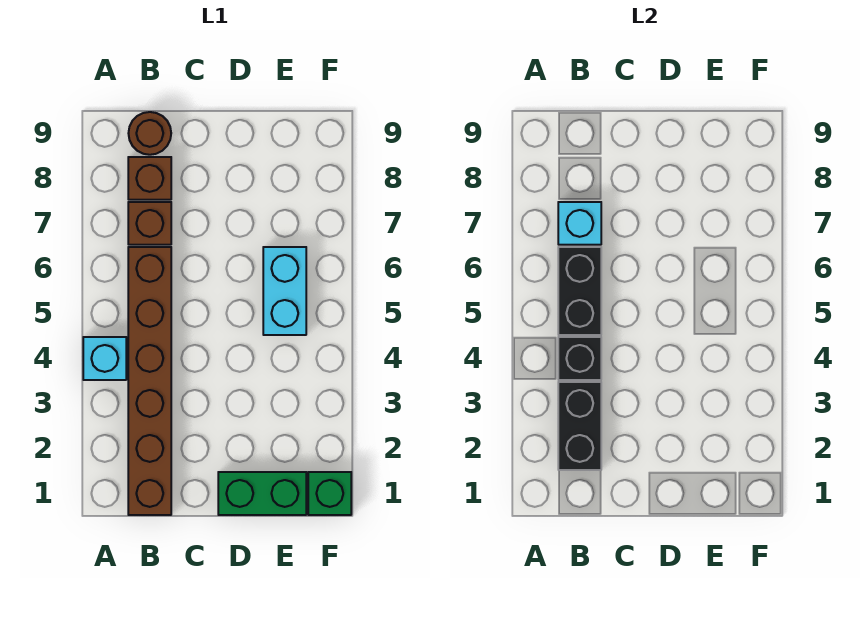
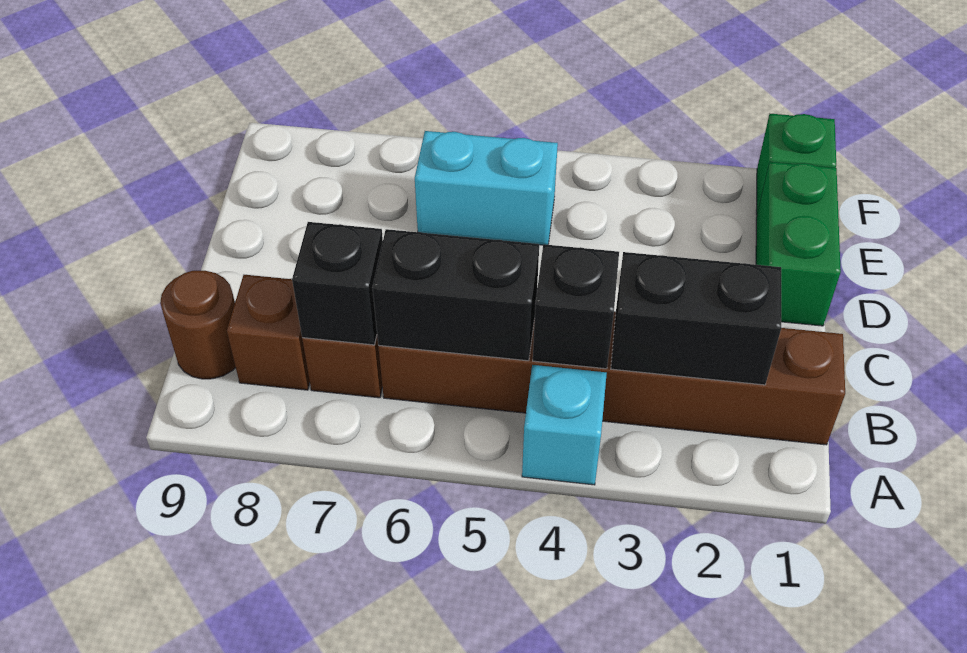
cyan brick B7 level 2 -> black brick B7 level 2

